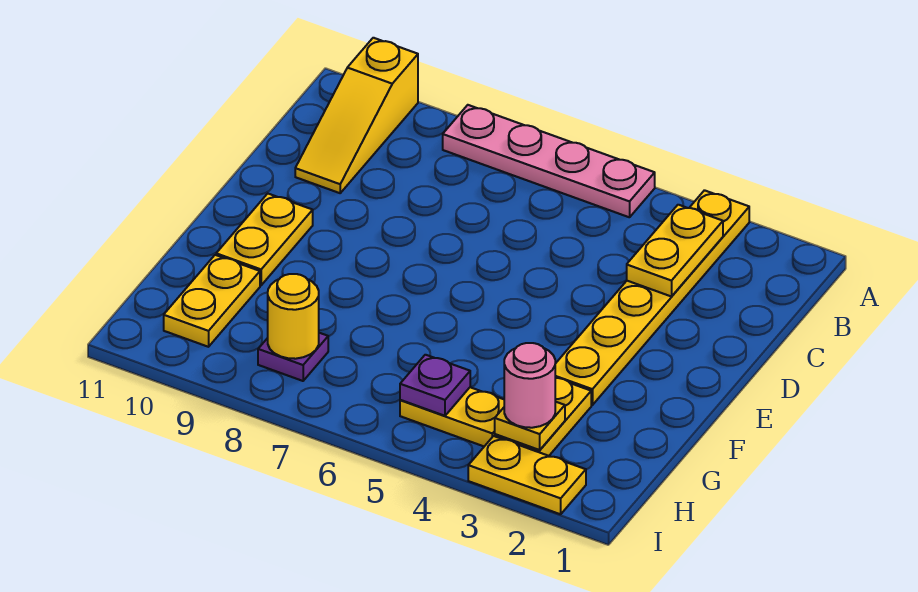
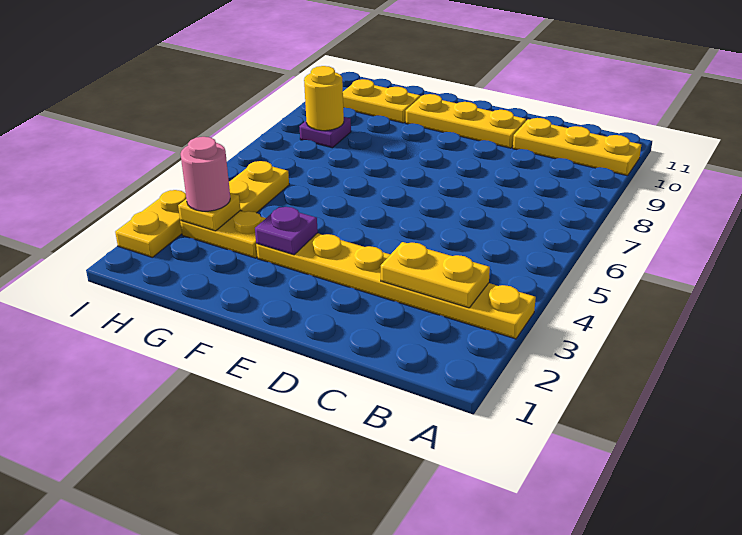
pink plate A5:A8 level 1 -> none
yellow slope A10:C10 level 1 top A -> yellow plate A10:C10 level 1
yellow plate E10:F10 level 1 -> yellow plate D10:F10 level 1
purple plate H5 level 2 -> purple plate F3 level 2

